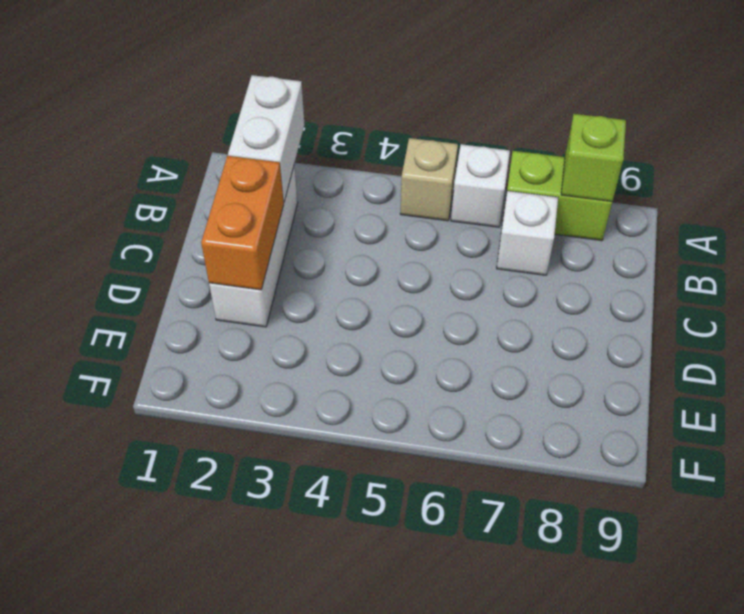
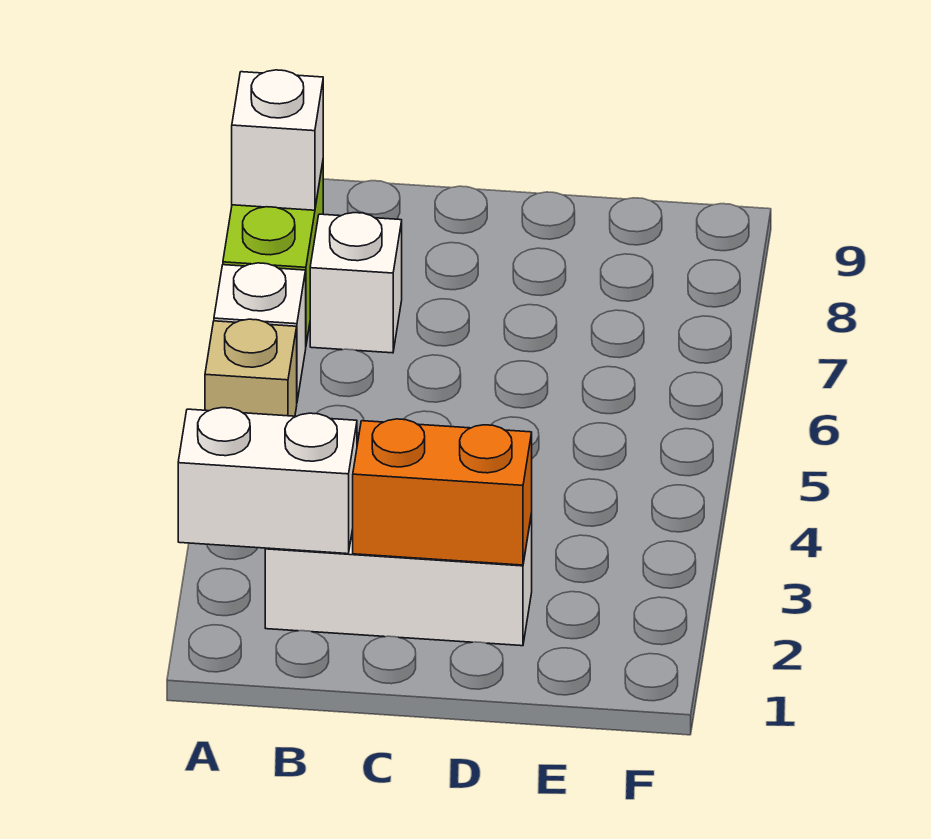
lime brick A8 level 2 -> white brick A8 level 2

